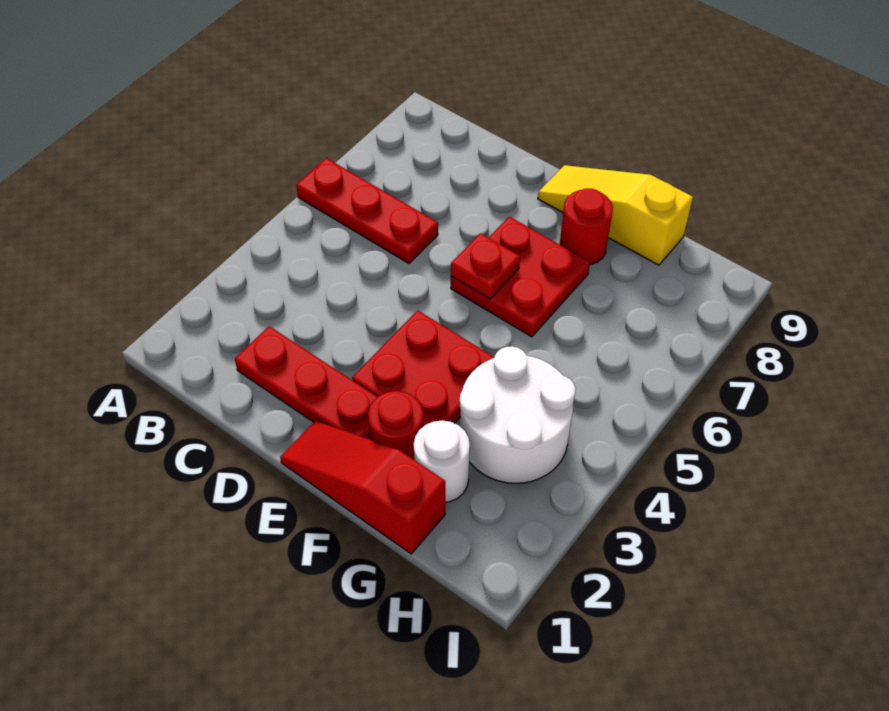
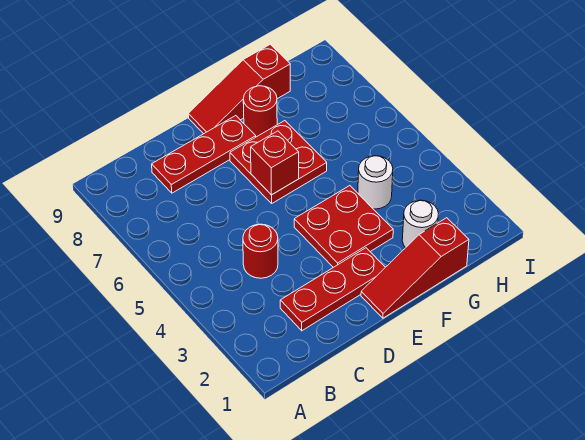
red plate A6:C6 level 1 -> red plate C8:E8 level 1
red plate E6 level 2 -> red brick E6 level 2
yellow slope E9:G9 level 1 top G -> red slope E9:G9 level 1 top G
red round brick F2 level 1 -> red round brick C4 level 1
white round brick G3:H4 level 1 -> white round brick G4 level 1

